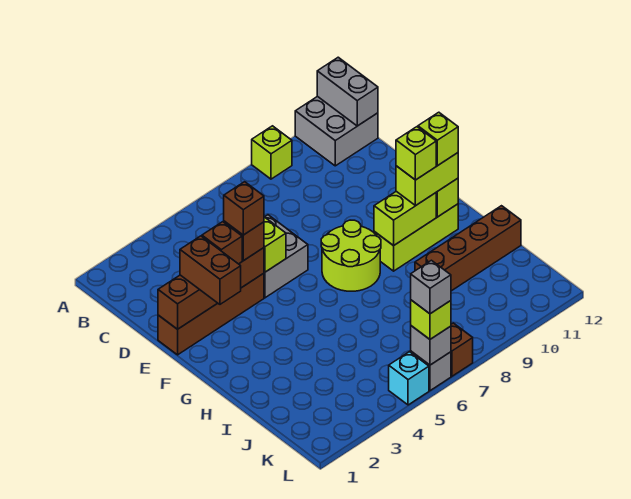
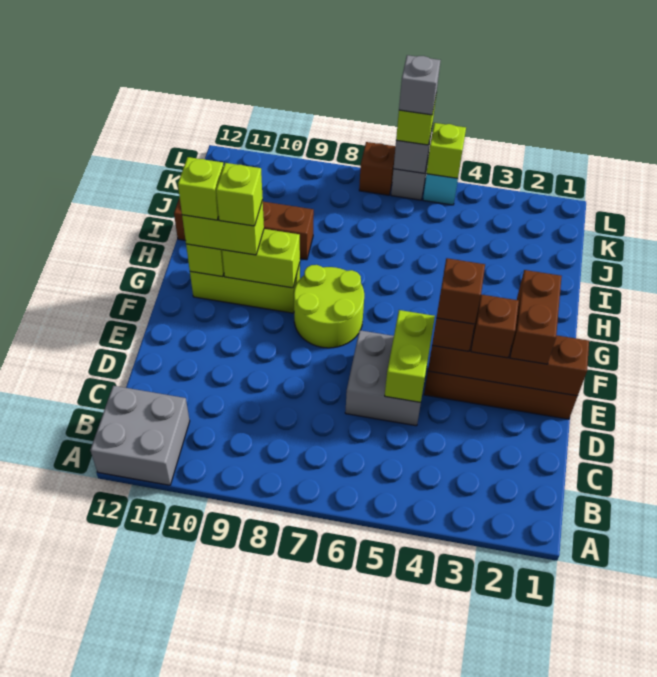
lime brick A9 level 1 -> lime brick L5 level 2
grey brick A12:B12 level 2 -> none

